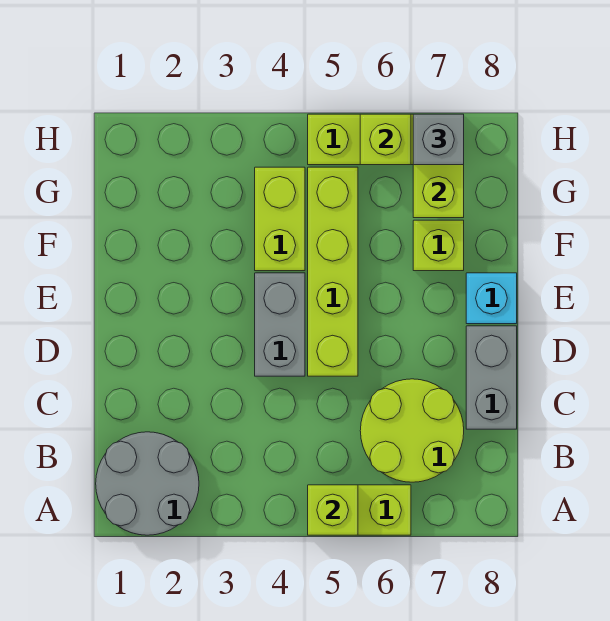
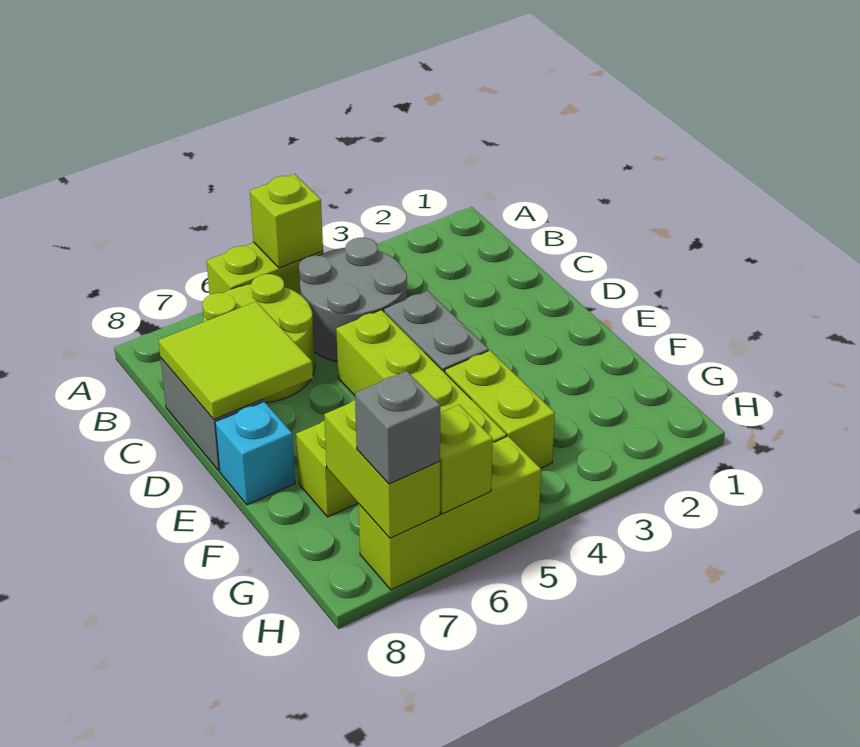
grey round brick A1:B2 level 1 -> grey round brick B4:C5 level 1
none -> lime tile C7:D8 level 2

